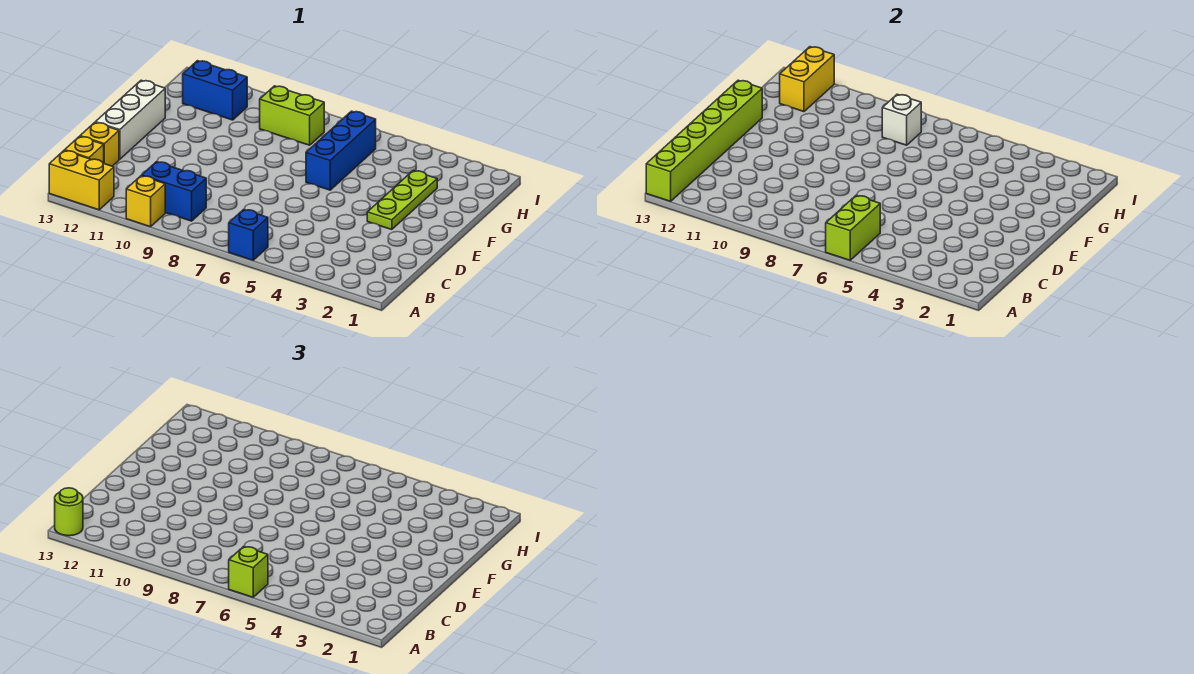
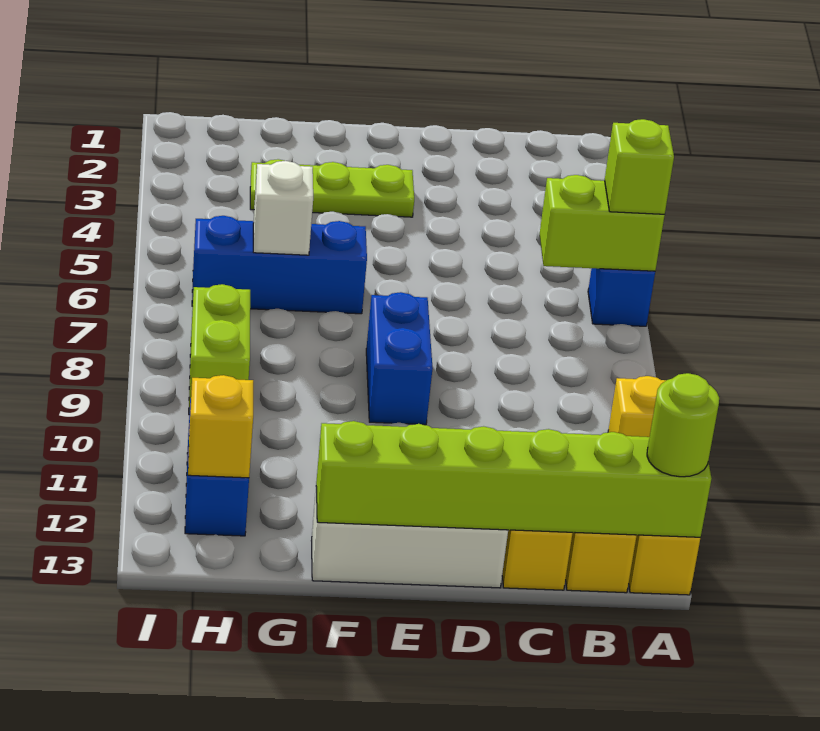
blue brick B9:B10 level 1 -> blue brick E8:E9 level 1
white brick H8 level 2 -> white brick G6 level 2
yellow brick H12:I12 level 2 -> yellow brick H12 level 2

